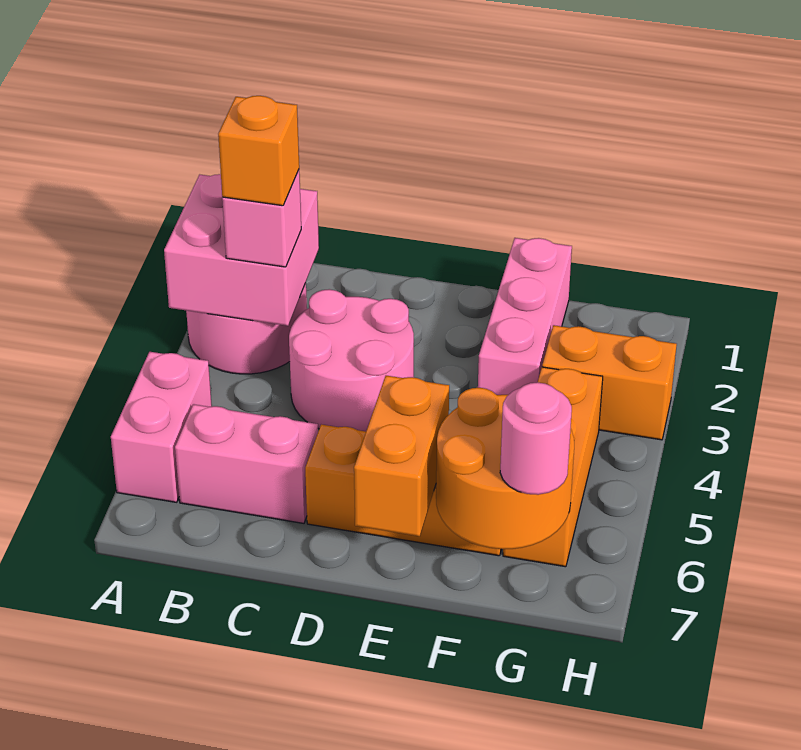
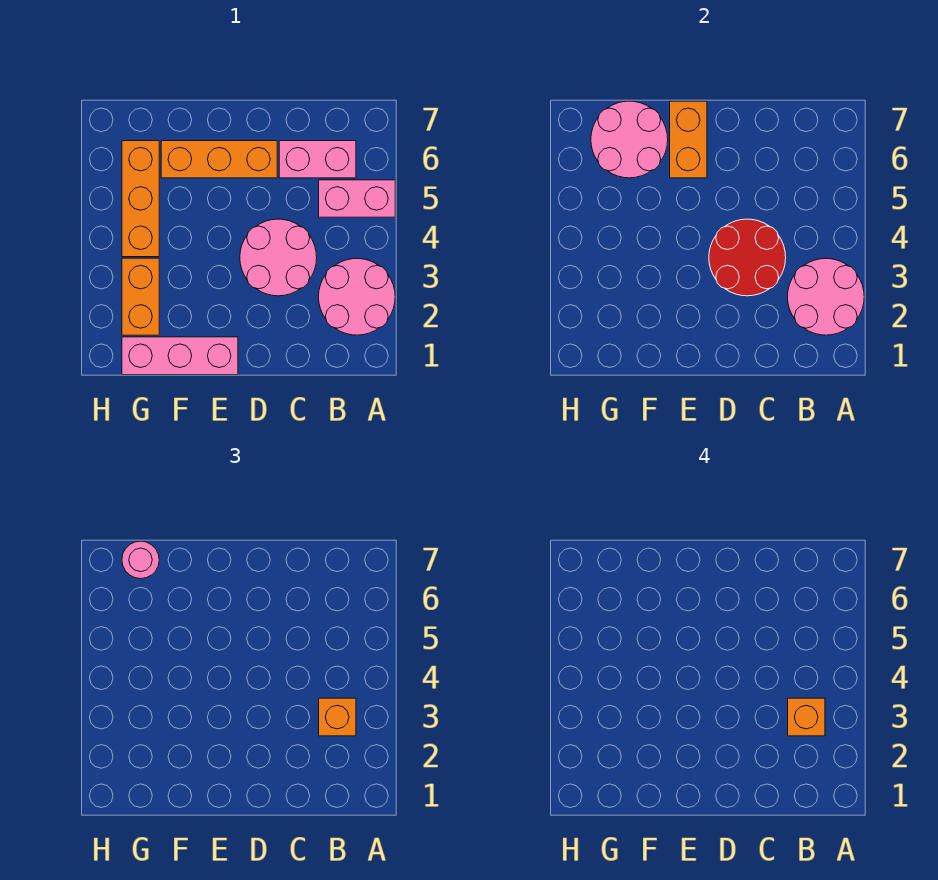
pink brick A2:B3 level 2 -> pink round brick A2:B3 level 2
pink brick A5:A6 level 1 -> pink brick A5:B5 level 1
pink brick B3 level 3 -> orange brick B3 level 3
none -> red round brick C3:D4 level 2
pink brick F1:F3 level 1 -> pink brick E1:G1 level 1
orange round brick F6:G7 level 2 -> pink round brick F6:G7 level 2
orange brick G3:H3 level 1 -> orange brick G2:G3 level 1

